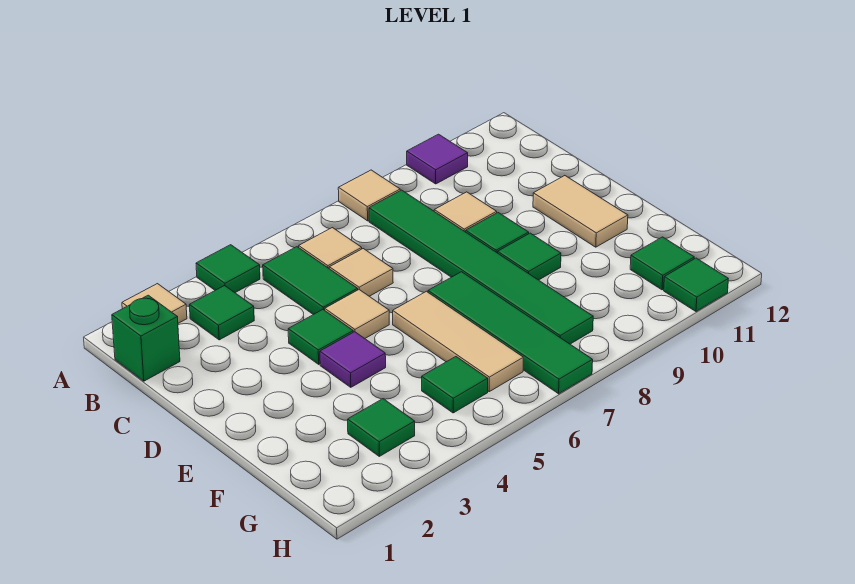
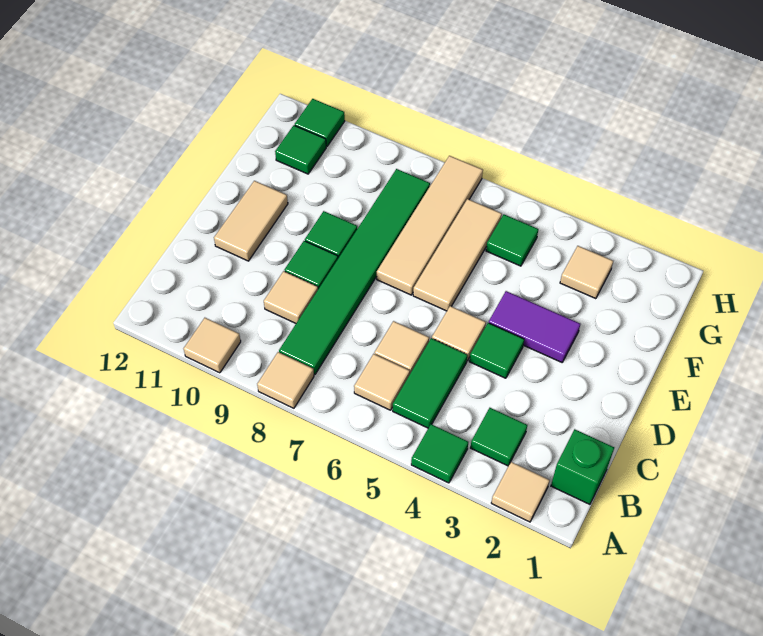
purple tile A10 level 1 -> tan tile A10 level 1
purple tile E4 level 1 -> purple tile E3:E4 level 1
green tile E7:H7 level 1 -> tan tile E7:H7 level 1
green tile G3 level 1 -> tan tile G3 level 1

